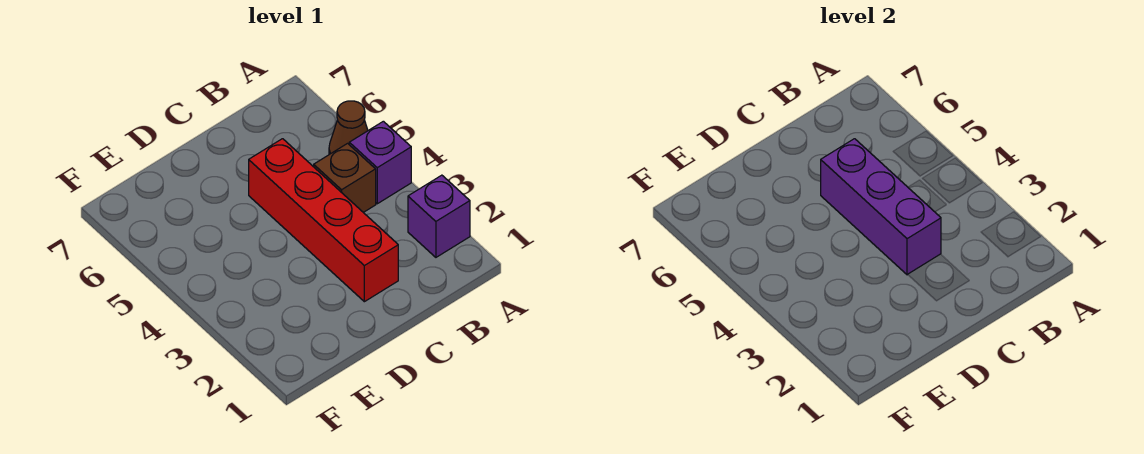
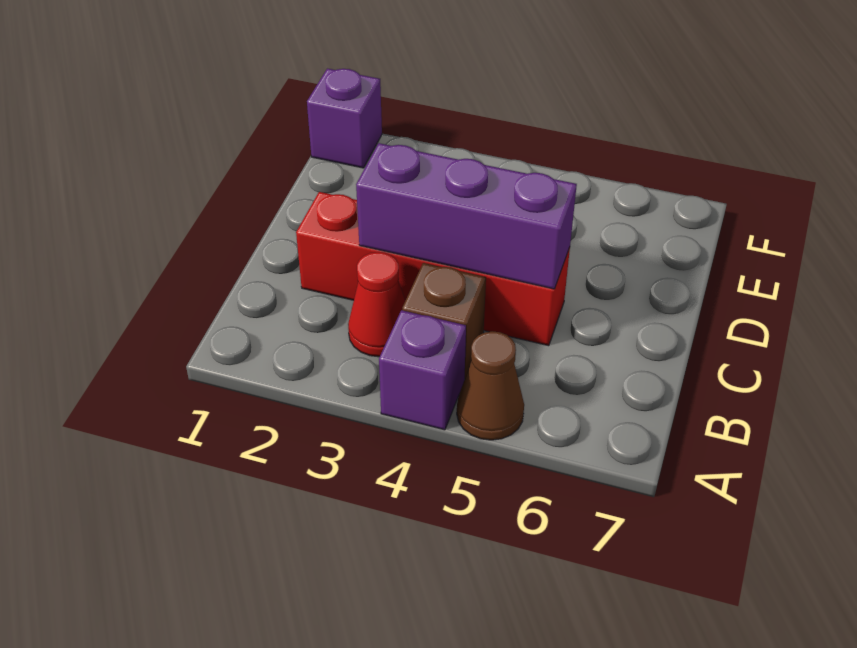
purple brick A2 level 1 -> purple brick F1 level 1
none -> red cone B3 level 1

